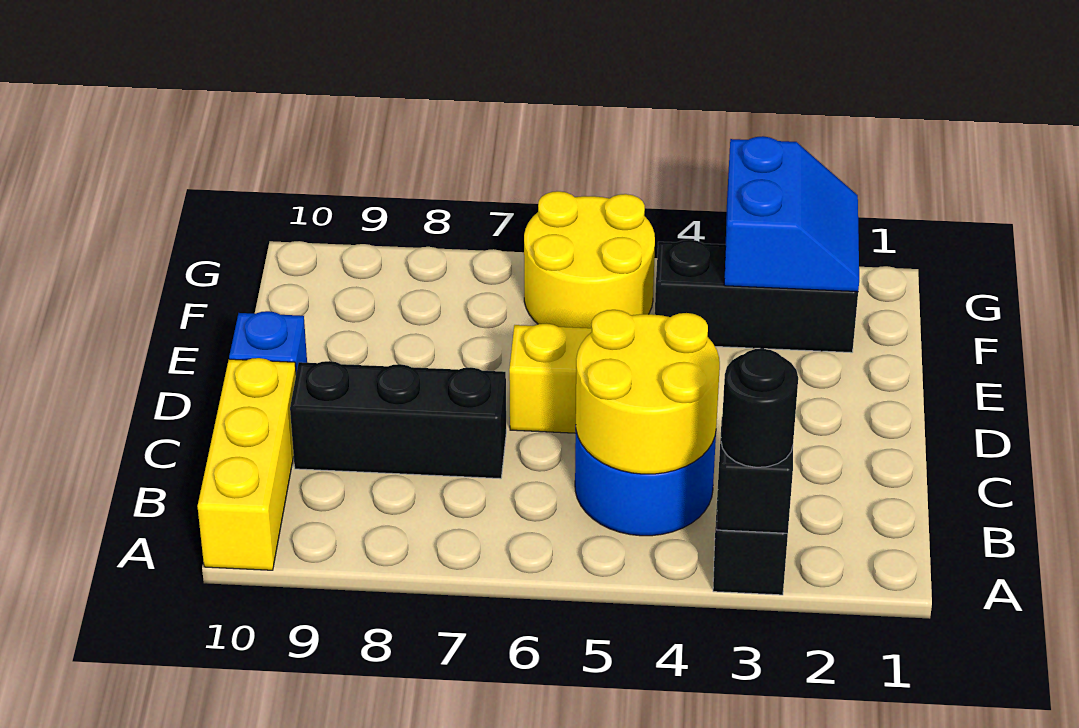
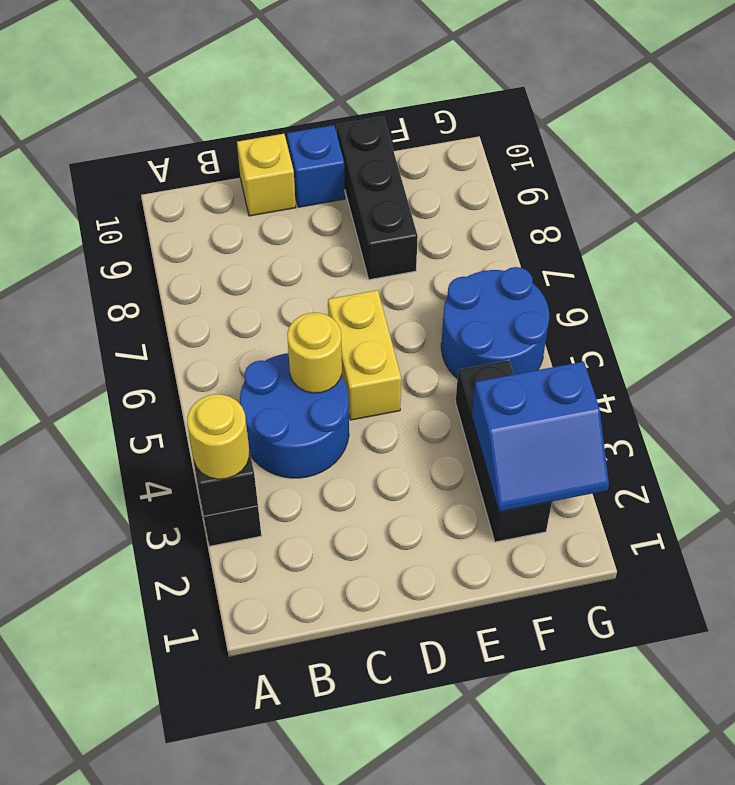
black round brick A3 level 3 -> yellow round brick A3 level 3
yellow brick A10:C10 level 1 -> yellow brick C10 level 1
yellow round brick B4:C5 level 2 -> yellow round brick C5 level 2
black brick C7:C9 level 1 -> black brick E8:E10 level 1
yellow round brick F5:G6 level 1 -> blue round brick F5:G6 level 1

